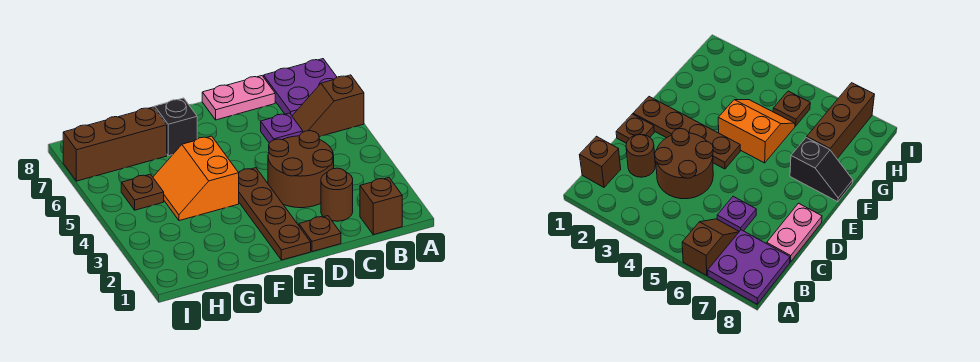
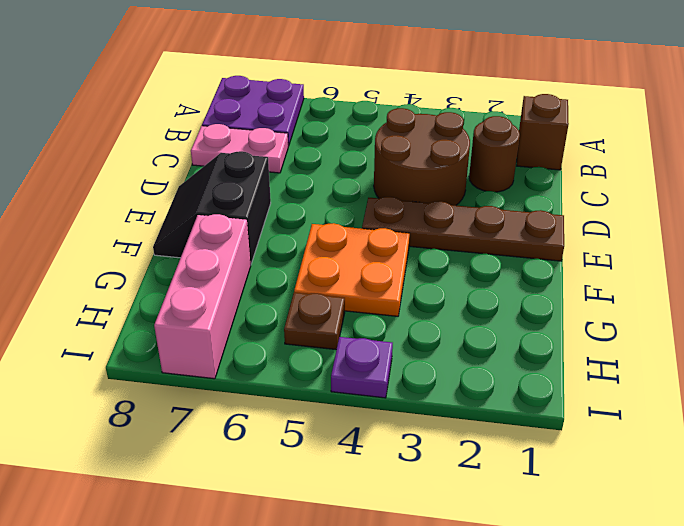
brown slope A6:B6 level 1 top A -> none
purple plate C6 level 1 -> purple plate I4 level 1
pink plate C8:D8 level 1 -> pink plate C7:C8 level 1
brown plate D1 level 1 -> none
orange slope F4:G5 level 1 top F -> orange plate F4:G5 level 1
black slope F7:F8 level 1 top 7 -> black slope E7:F8 level 1 top 7
brown brick G7:I7 level 1 -> pink brick G7:I7 level 1

